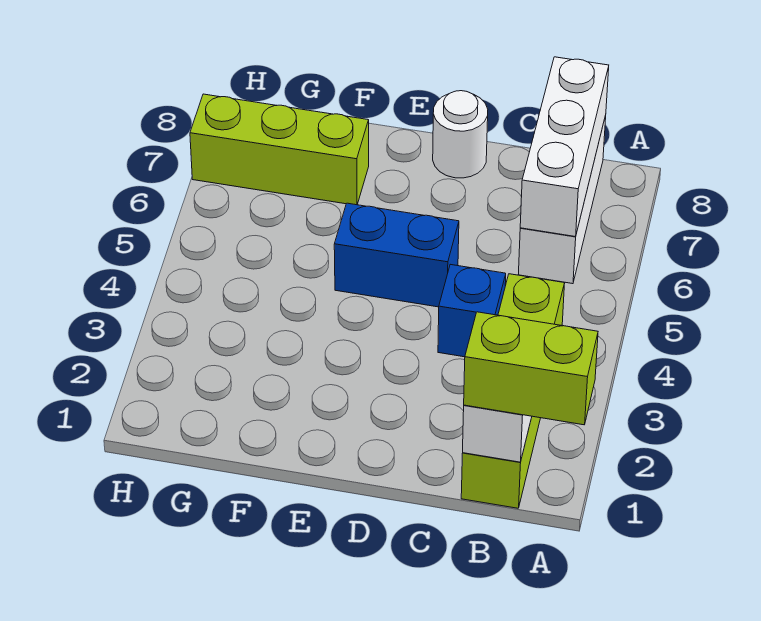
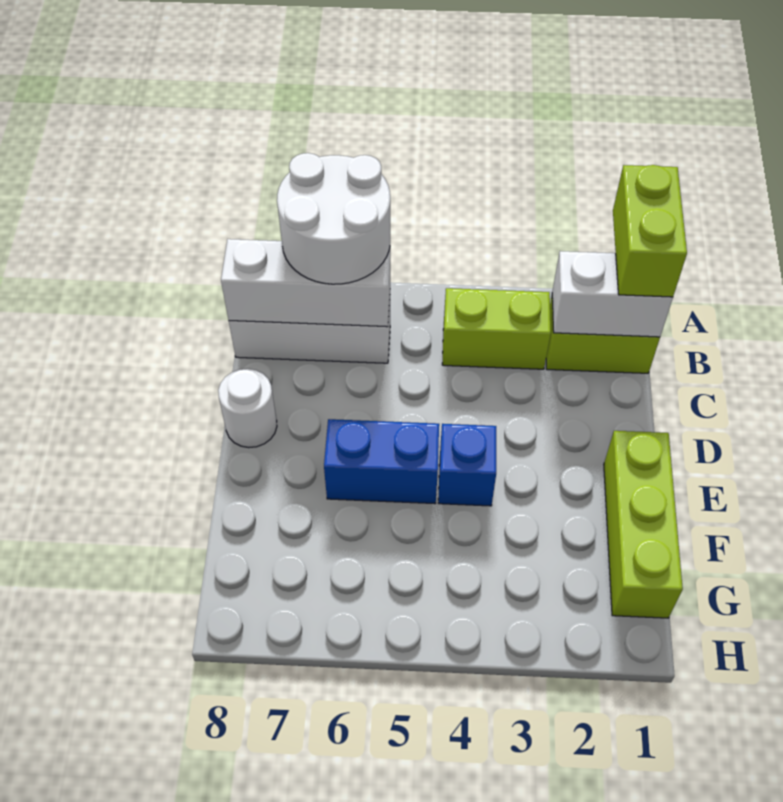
none -> white round brick A6:B7 level 3
blue brick C4 level 1 -> blue brick E4 level 1
blue brick D5:E5 level 1 -> blue brick E5:E6 level 1
lime brick F7:H7 level 1 -> lime brick E1:G1 level 1

